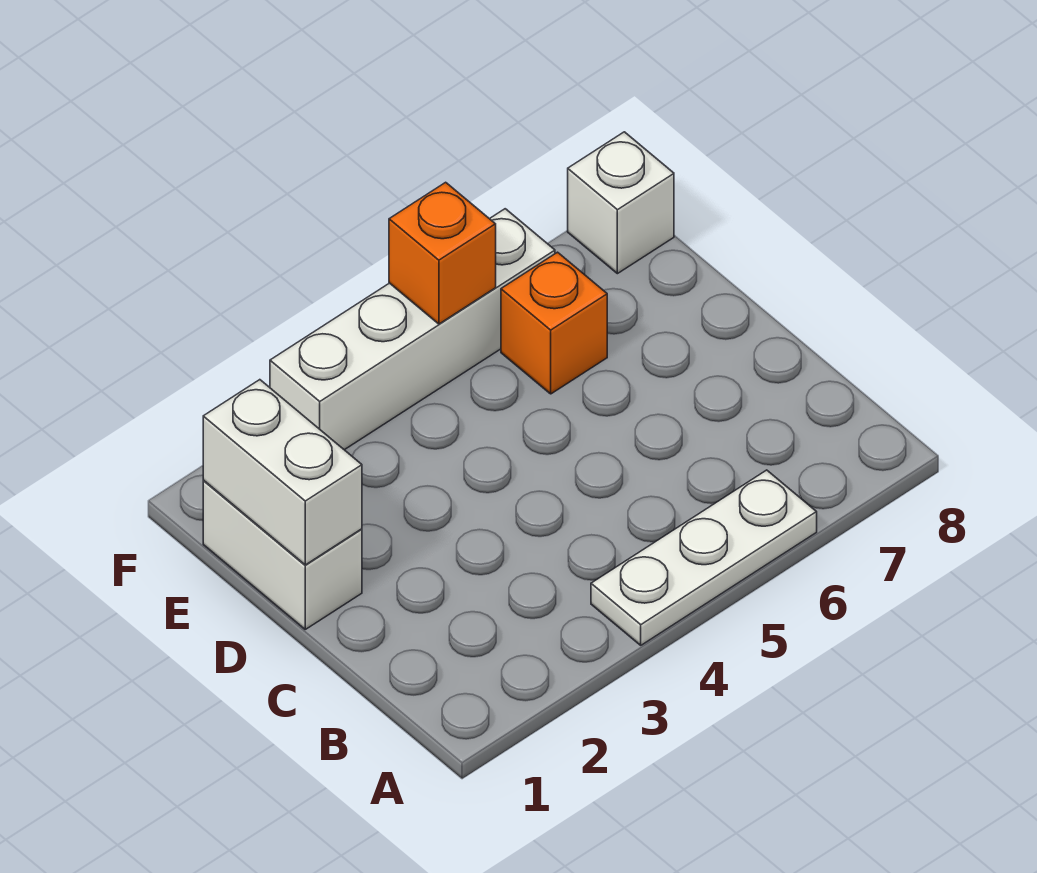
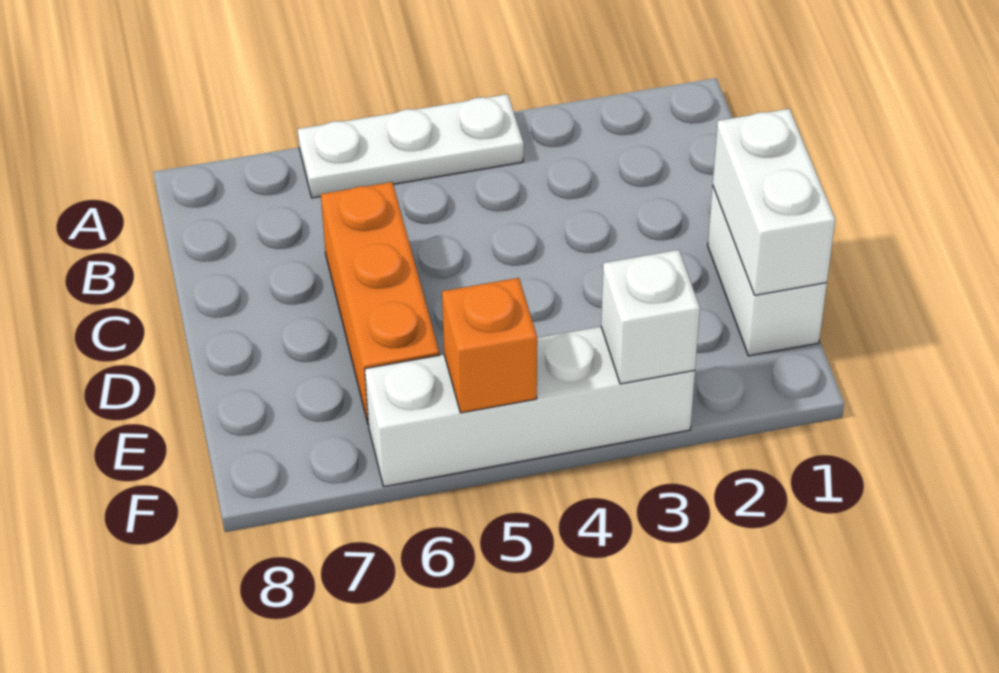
orange brick E6 level 1 -> orange brick C6:E6 level 1
white brick F8 level 1 -> white brick F3 level 2

